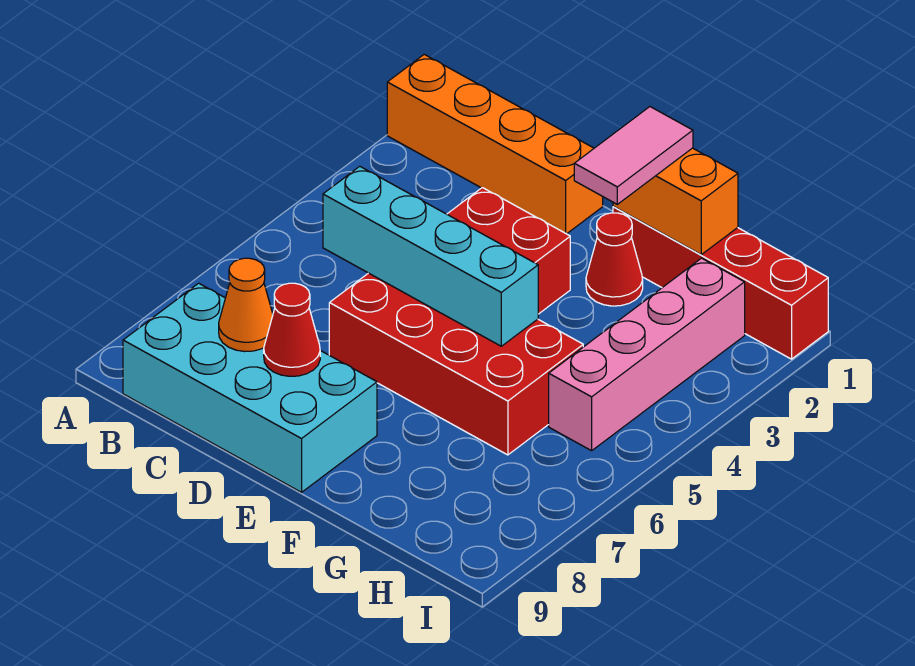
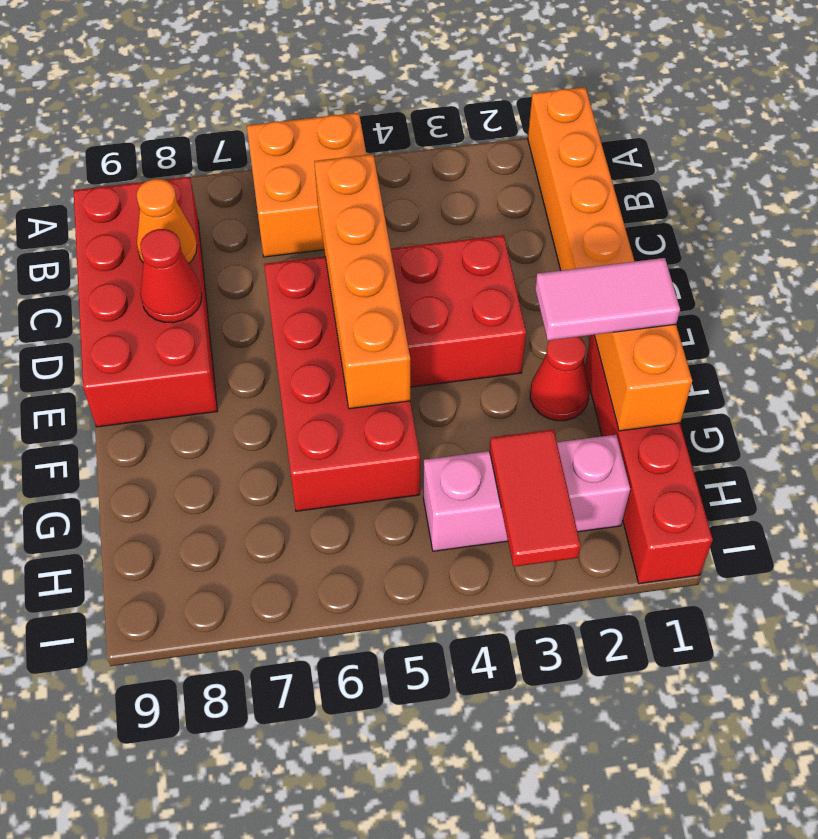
none -> orange brick A5:B6 level 1
cyan brick B8:E9 level 1 -> red brick B8:E9 level 1
cyan brick C5:F5 level 2 -> orange brick C5:F5 level 2
pink brick H2:H5 level 1 -> pink brick H2:H4 level 1
none -> red tile H3:I3 level 2

